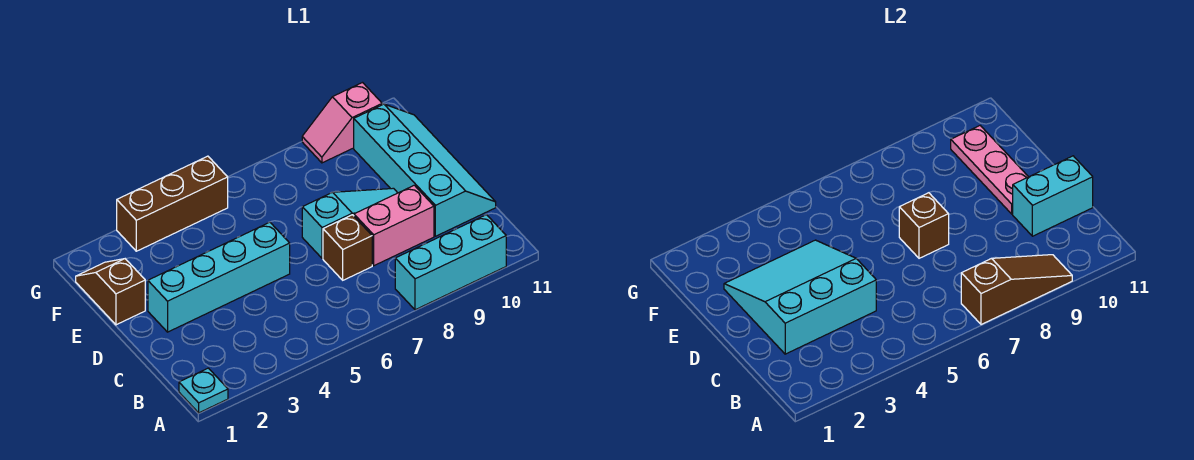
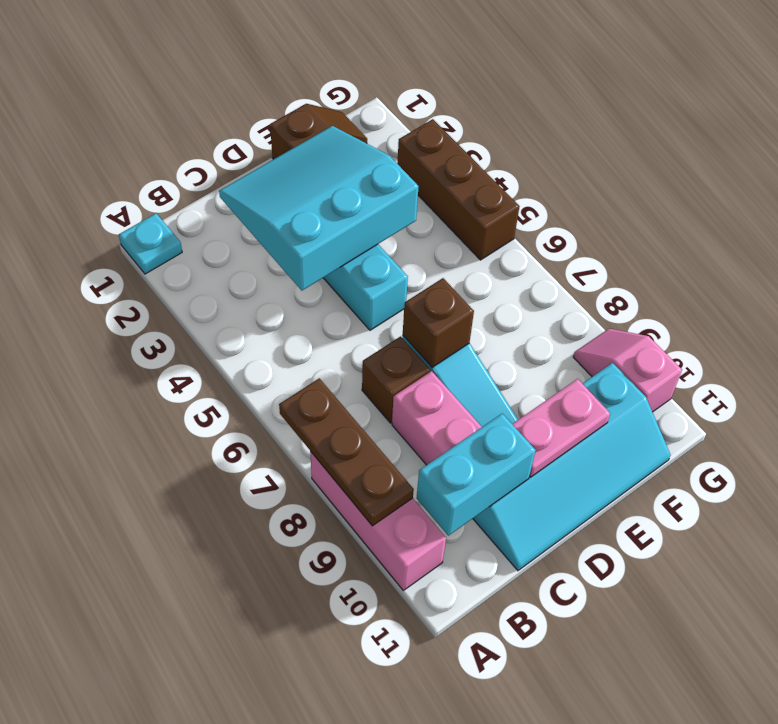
brown slope A7:A9 level 2 top 7 -> brown plate A7:A9 level 2
cyan brick A8:A10 level 1 -> pink brick A8:A10 level 1
cyan slope C2:E4 level 2 top C -> cyan slope C2:E4 level 2 top 4
cyan brick C10:C11 level 2 -> cyan brick B10:C10 level 2
pink plate D10:F10 level 2 -> pink plate D10:E10 level 2

